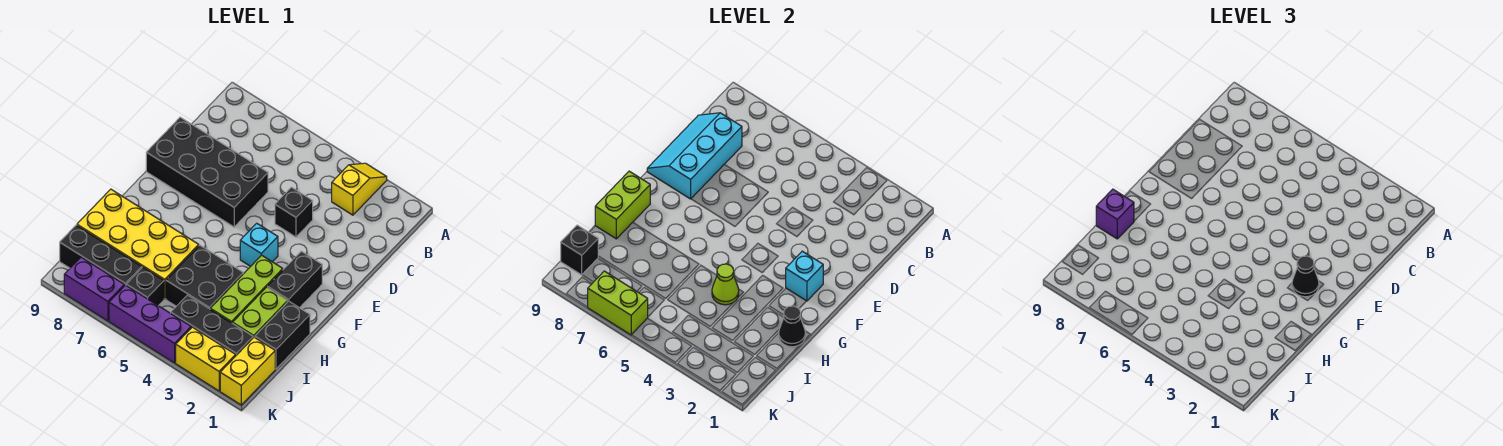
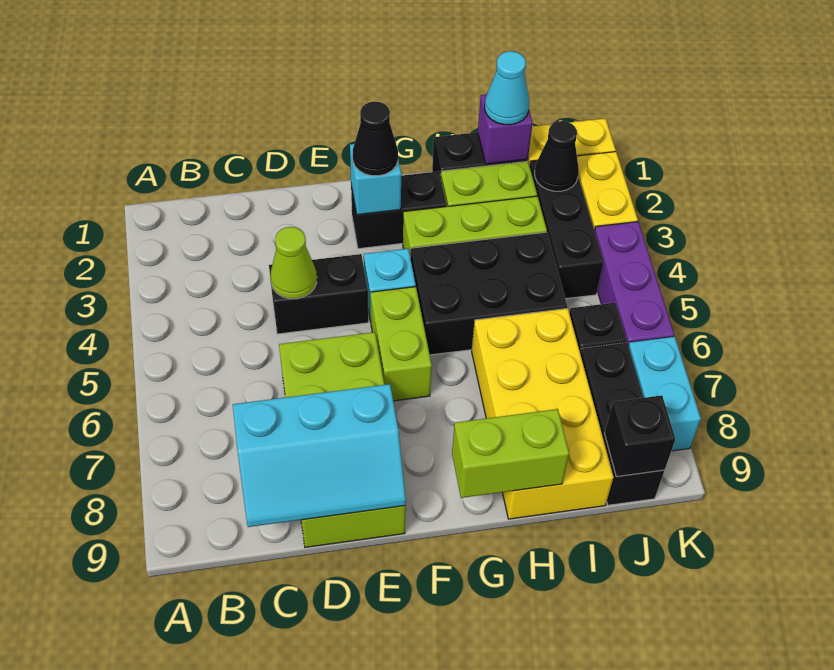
yellow slope A3:B3 level 1 top B -> none
black brick D4 level 1 -> black brick D4:E4 level 1
black brick D6:E9 level 1 -> lime brick D6:E9 level 1
black cone H1 level 2 -> black cone J2 level 2
black brick H4:I5 level 1 -> black brick G4:I5 level 1
lime cone H4 level 2 -> lime cone D4 level 2
purple brick H9 level 3 -> purple brick I1 level 2
none -> cyan cone I1 level 3
lime brick K6:K7 level 2 -> lime brick F5:F6 level 1
purple brick K7:K8 level 1 -> cyan brick K7:K8 level 1

